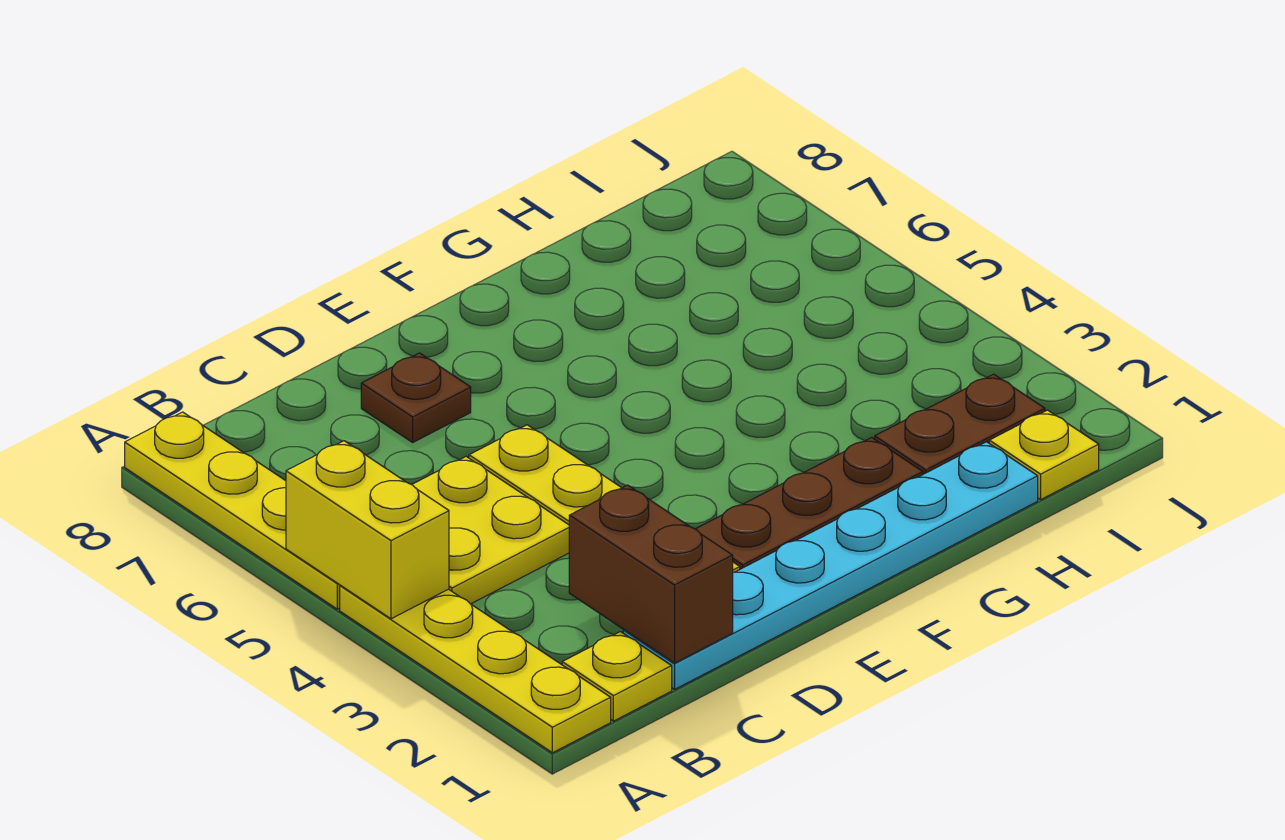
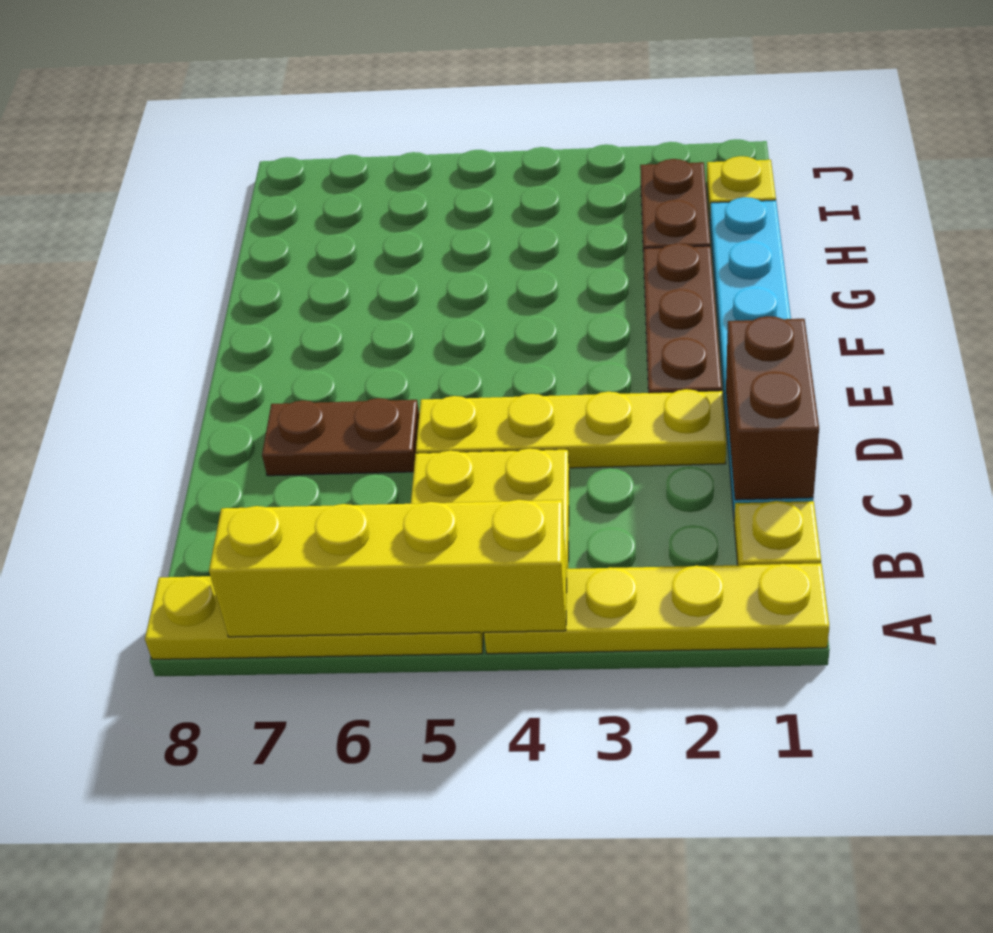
yellow brick A4:A5 level 2 -> yellow brick A4:A7 level 2
brown brick C1:C2 level 2 -> brown brick C1:D1 level 2
brown plate D7 level 1 -> brown plate D6:D7 level 1

